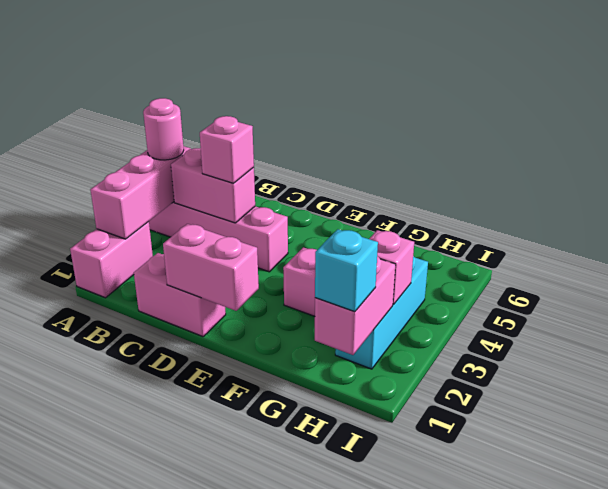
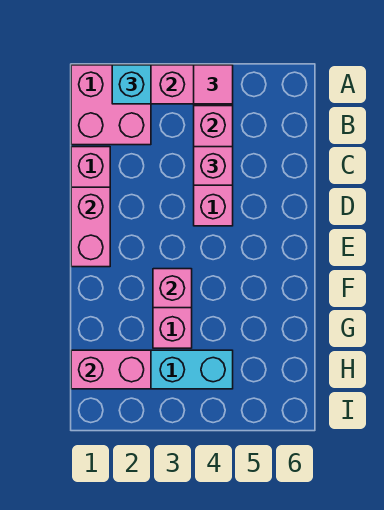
pink brick A1:A2 level 1 -> pink brick A1:B2 level 1
pink round brick A4 level 3 -> pink tile A4 level 3
cyan brick H1 level 3 -> cyan brick A2 level 3
pink brick H3 level 2 -> pink brick F3 level 2

